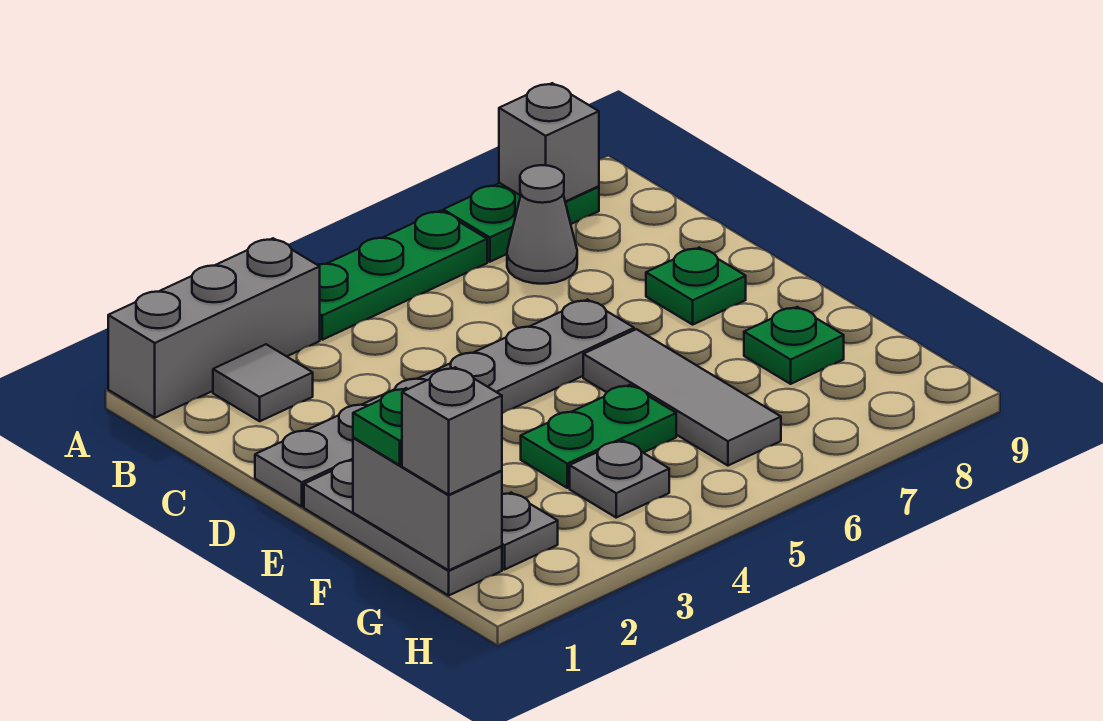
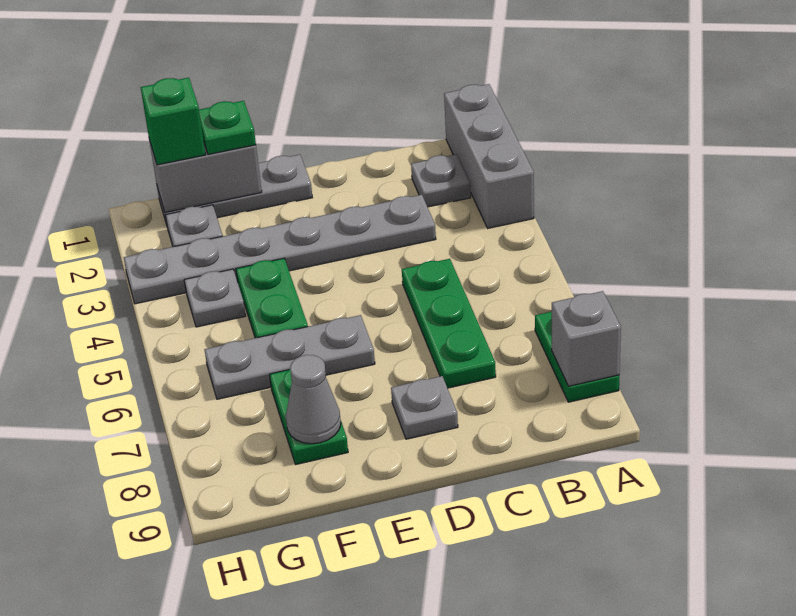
green plate A4:A6 level 1 -> green plate C5:C7 level 1
grey tile B2 level 1 -> grey plate B2 level 1
grey cone B7 level 1 -> grey cone F8 level 2
grey plate D1:D6 level 1 -> grey plate C3:H3 level 1
green plate D8 level 1 -> grey plate D8 level 1
grey tile E6:G6 level 1 -> grey plate E6:G6 level 1
green plate F8 level 1 -> green plate F7:F8 level 1
grey brick G1 level 3 -> green brick G1 level 3

